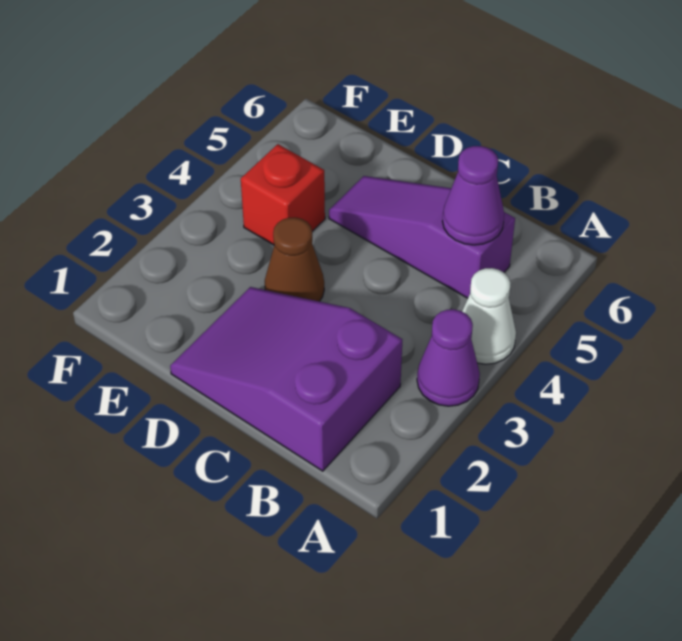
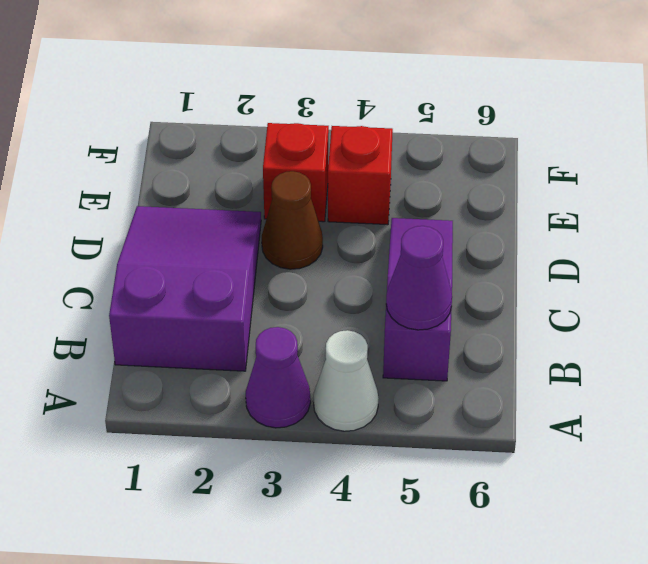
none -> red brick E3 level 1

